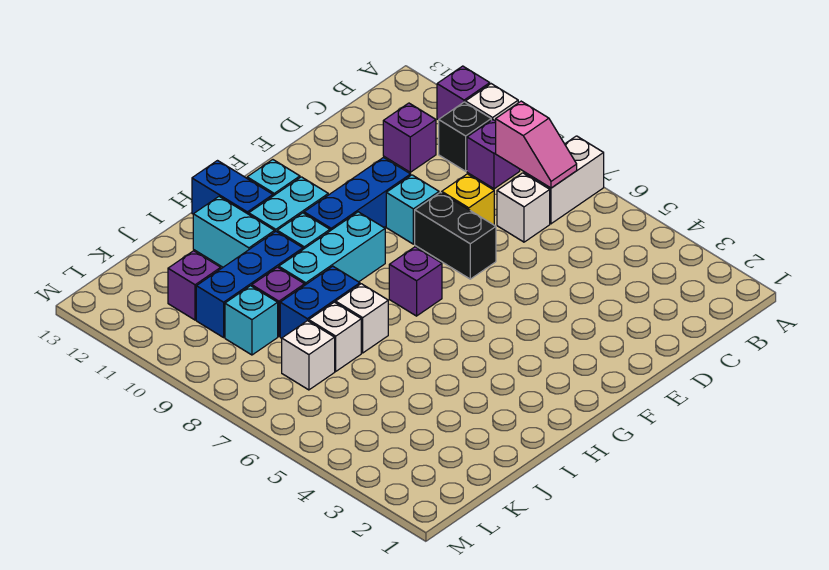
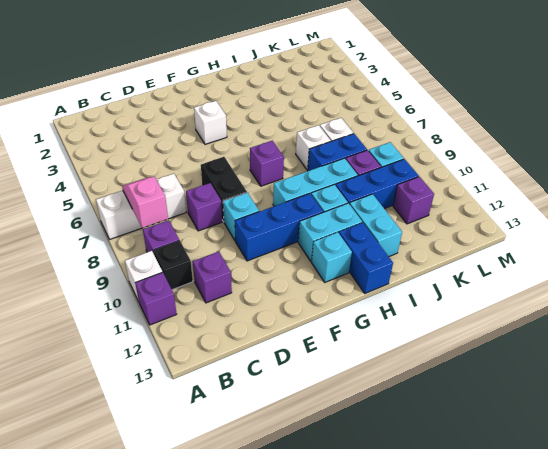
yellow brick D8 level 1 -> purple brick D8 level 1
white brick K7 level 1 -> white brick F4 level 1

